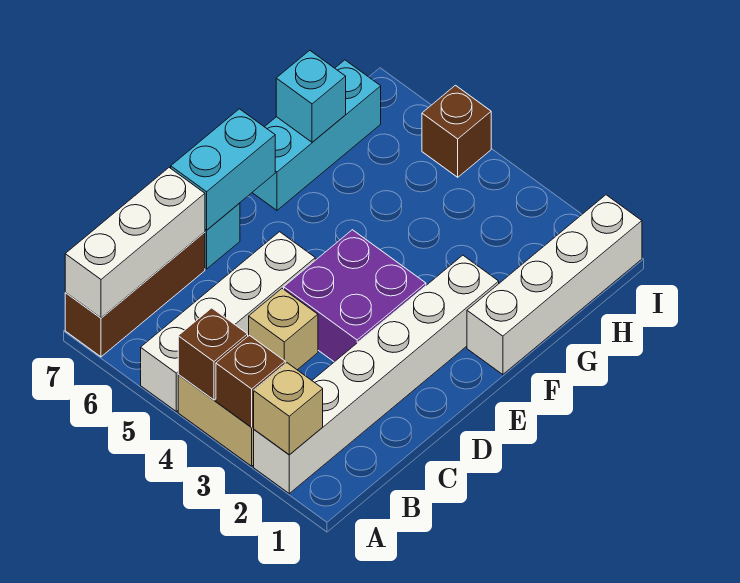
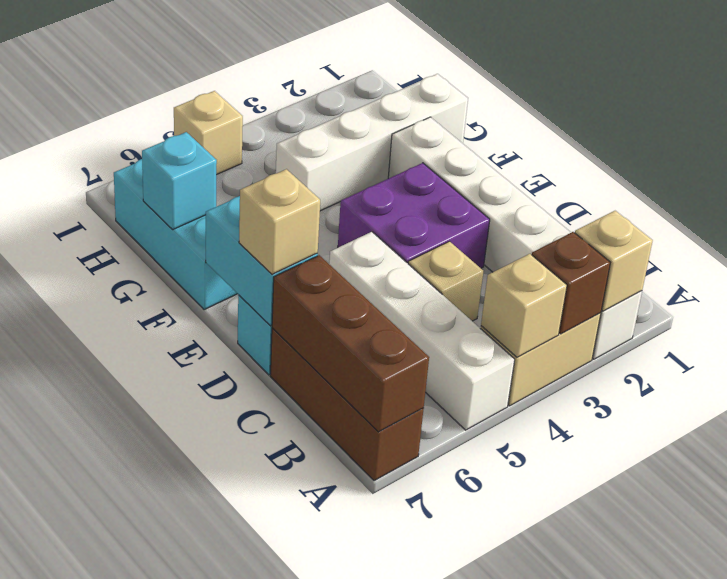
brown brick A4 level 2 -> tan brick A4 level 2
white brick A7:C7 level 2 -> brown brick A7:C7 level 2
none -> tan brick D7 level 3
white brick F1:I1 level 1 -> white brick G1:G4 level 1
brown brick I5 level 1 -> tan brick I5 level 1

